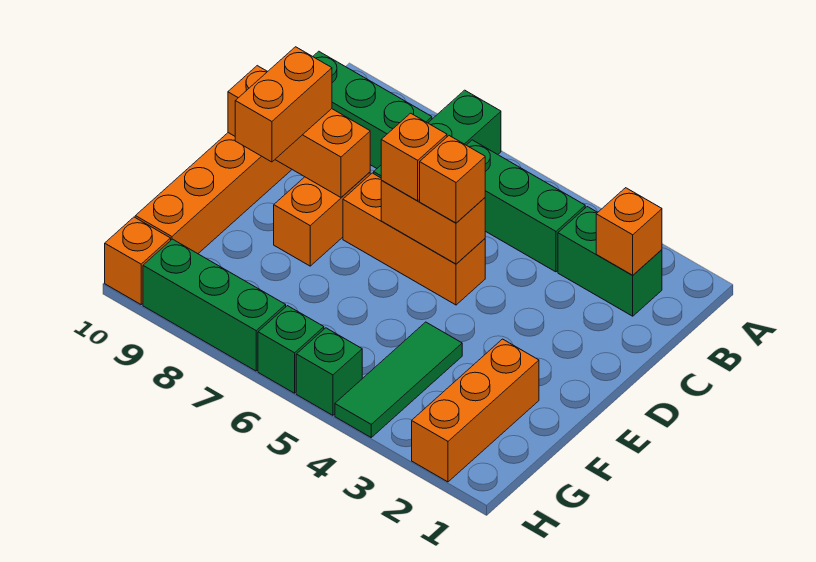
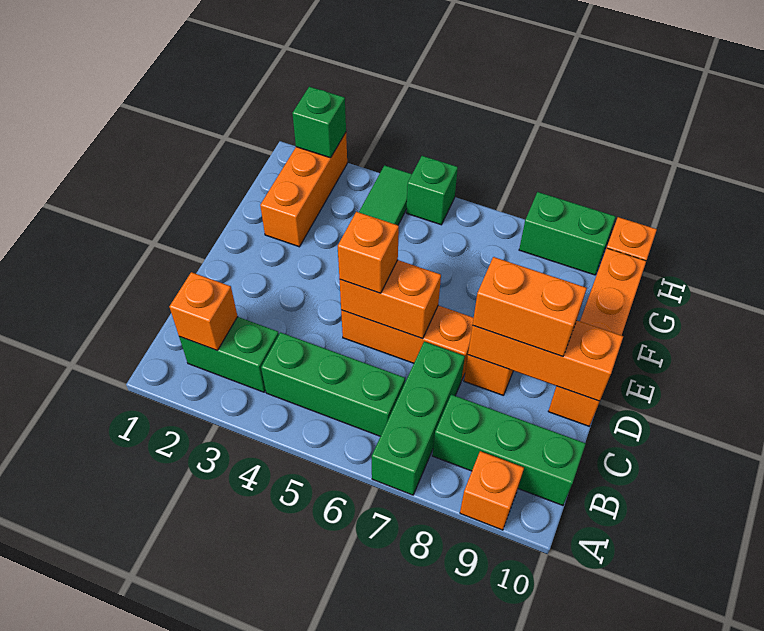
orange brick D6 level 3 -> orange brick A9 level 1
orange brick D9:E9 level 3 -> orange brick D8:D9 level 3
green brick H6 level 1 -> green brick H2 level 2
green brick H7:H9 level 1 -> green brick H8:H9 level 1

